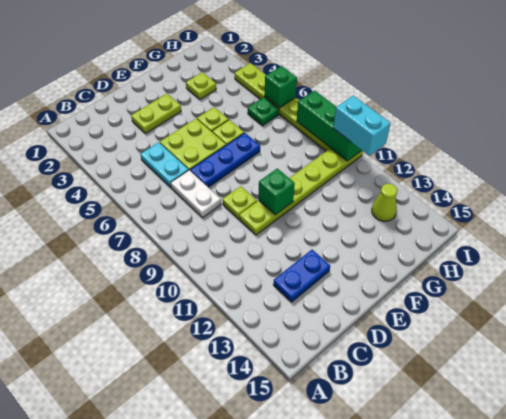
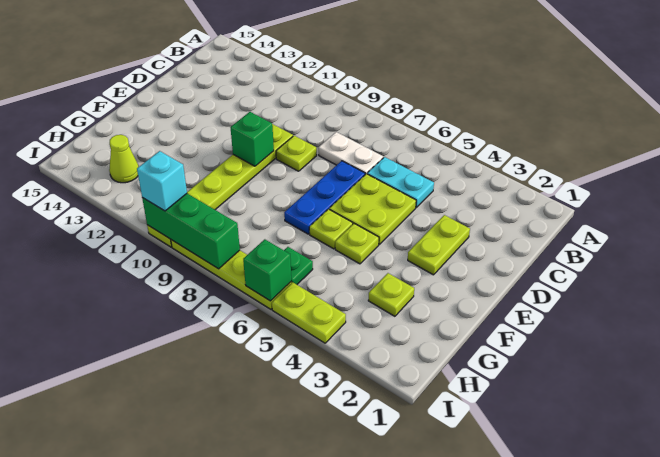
blue plate C13:D13 level 1 -> none
cyan brick I10:I11 level 3 -> cyan brick I10 level 3

